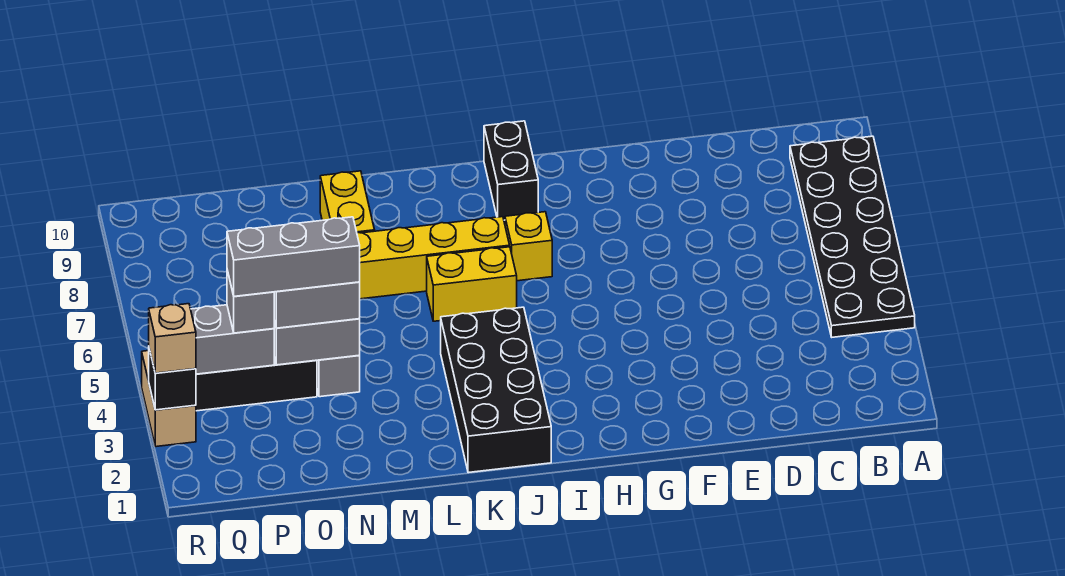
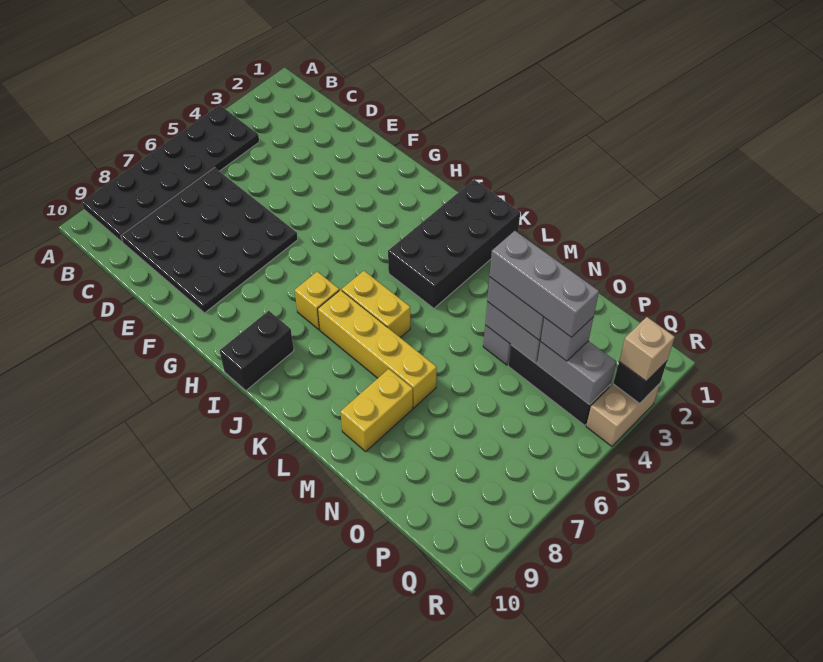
none -> black plate C6:F9 level 1

